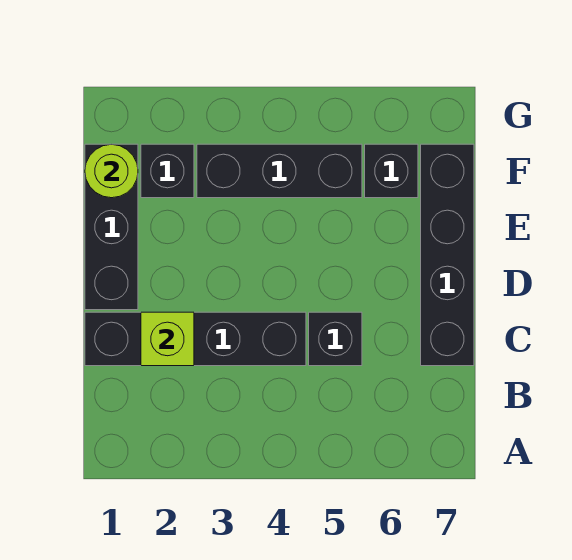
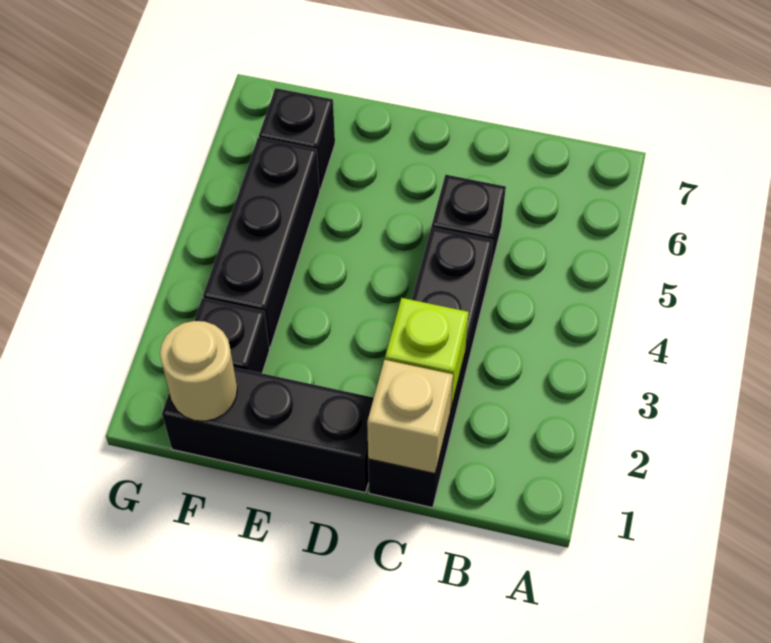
none -> tan brick C1 level 2
black brick C7:F7 level 1 -> none
lime round brick F1 level 2 -> tan round brick F1 level 2

